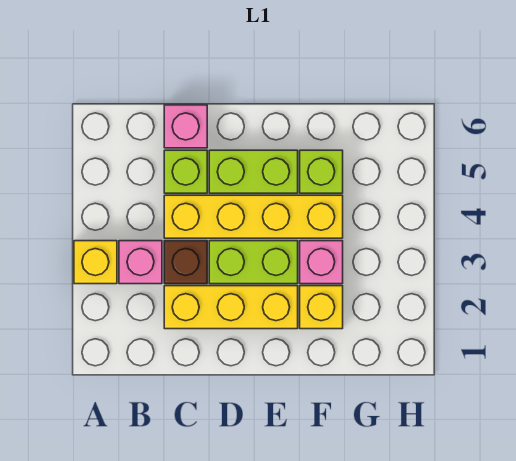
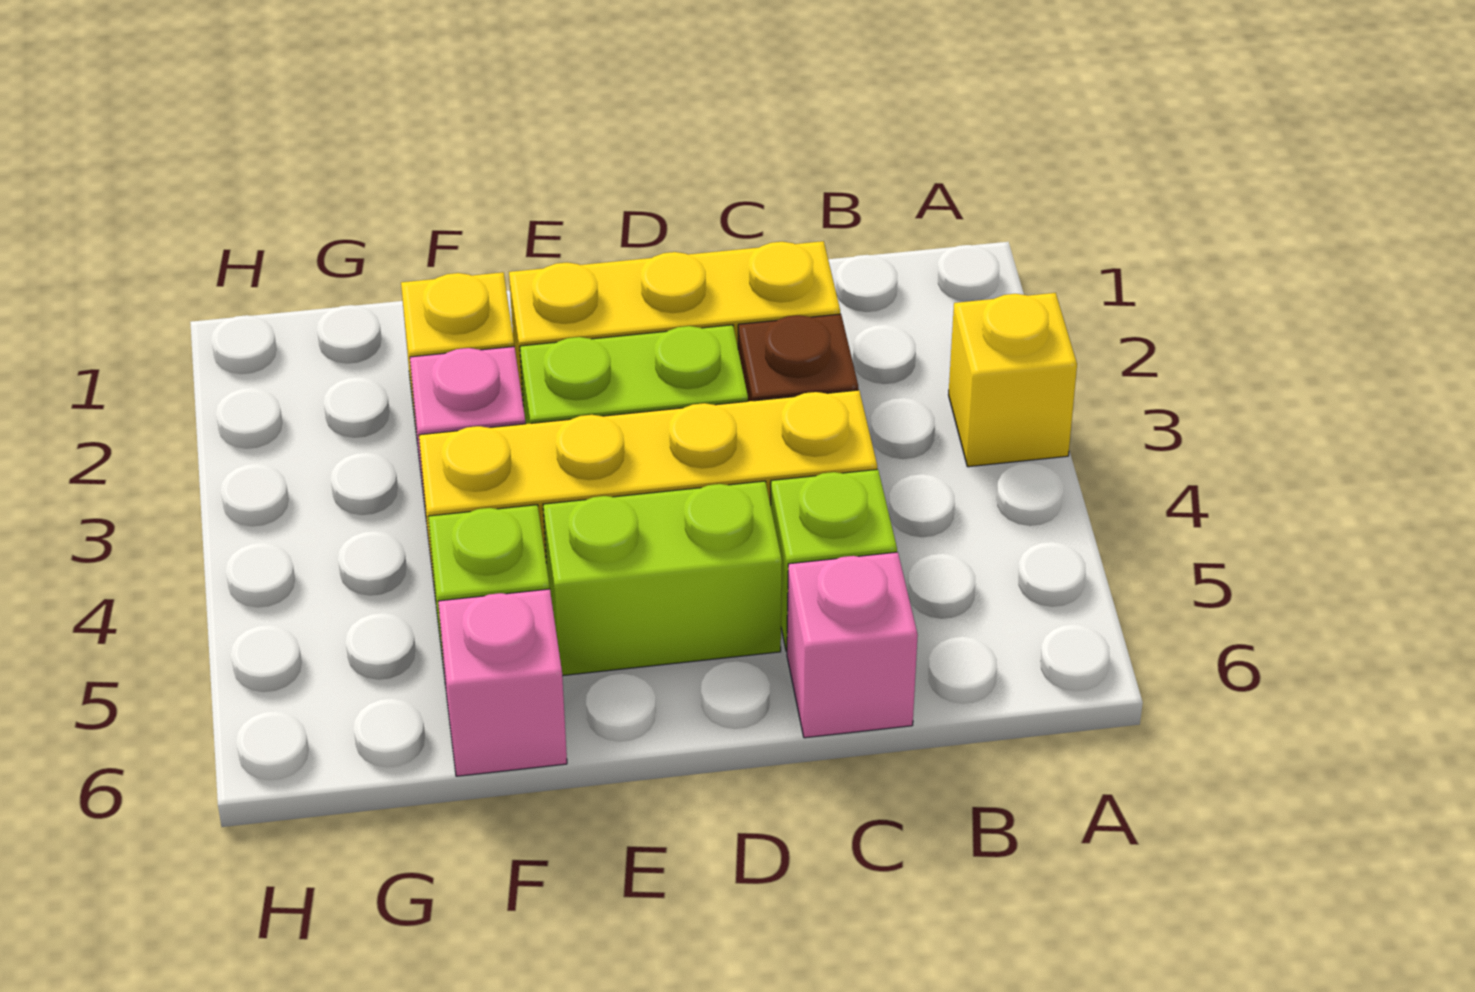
pink brick B3 level 1 -> pink brick F6 level 1

